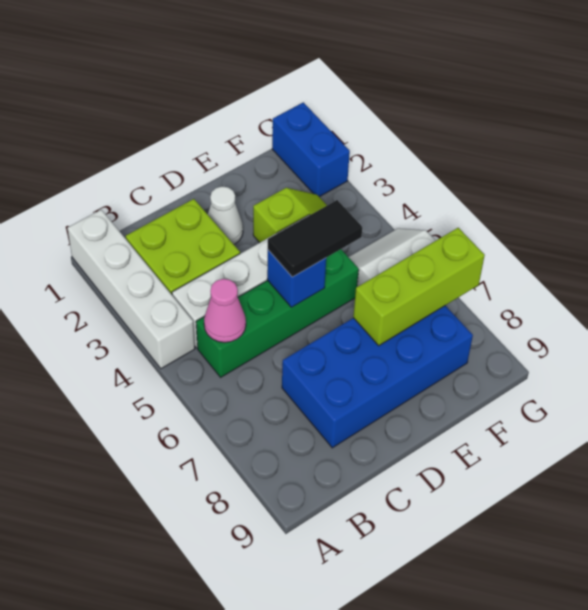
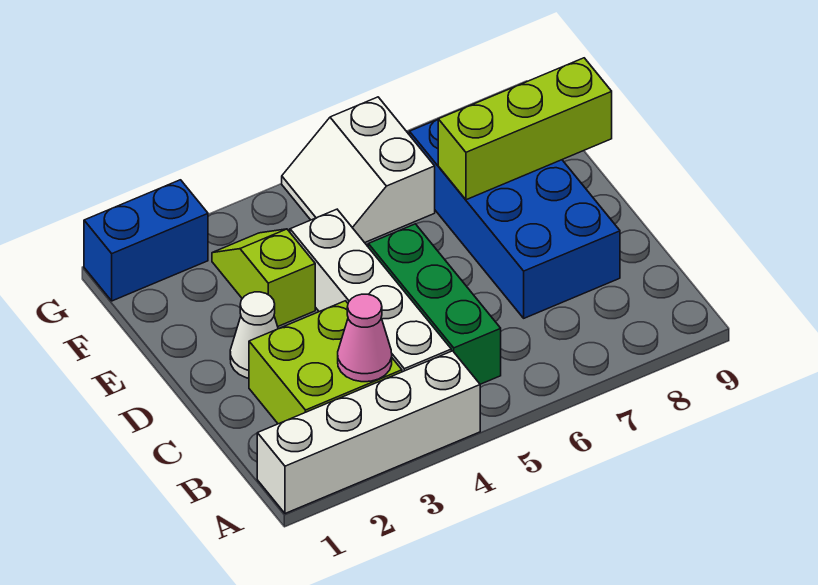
green brick B5:E5 level 1 -> green brick B5:D5 level 1
pink cone B5 level 2 -> pink cone B3 level 2
blue brick D5 level 2 -> none
black tile D5:E5 level 3 -> none
lime brick E7:G7 level 2 -> lime brick E7:E9 level 2

